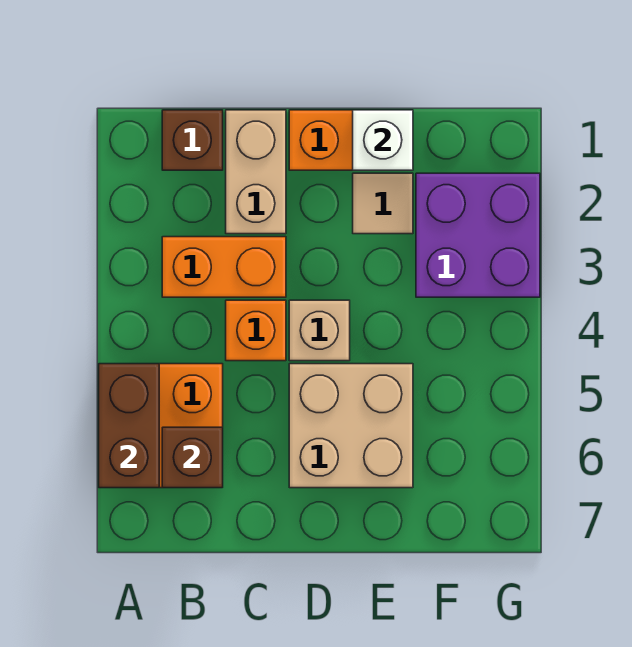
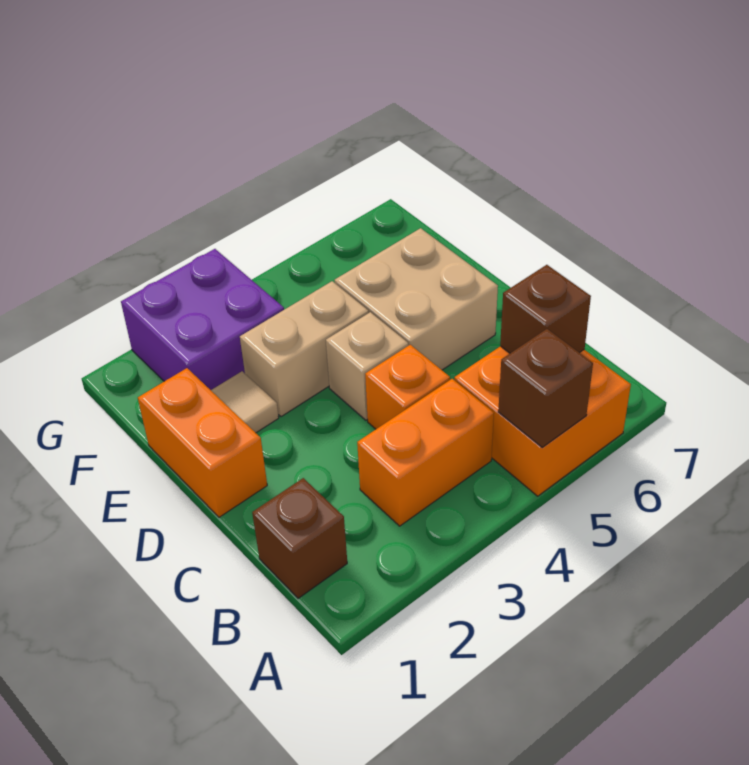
brown brick A5:A6 level 2 -> brown brick A5 level 2
orange brick B3:C3 level 1 -> orange brick B3:B4 level 1
tan brick C1:C2 level 1 -> tan brick E3:E4 level 1
white brick E1 level 2 -> none

